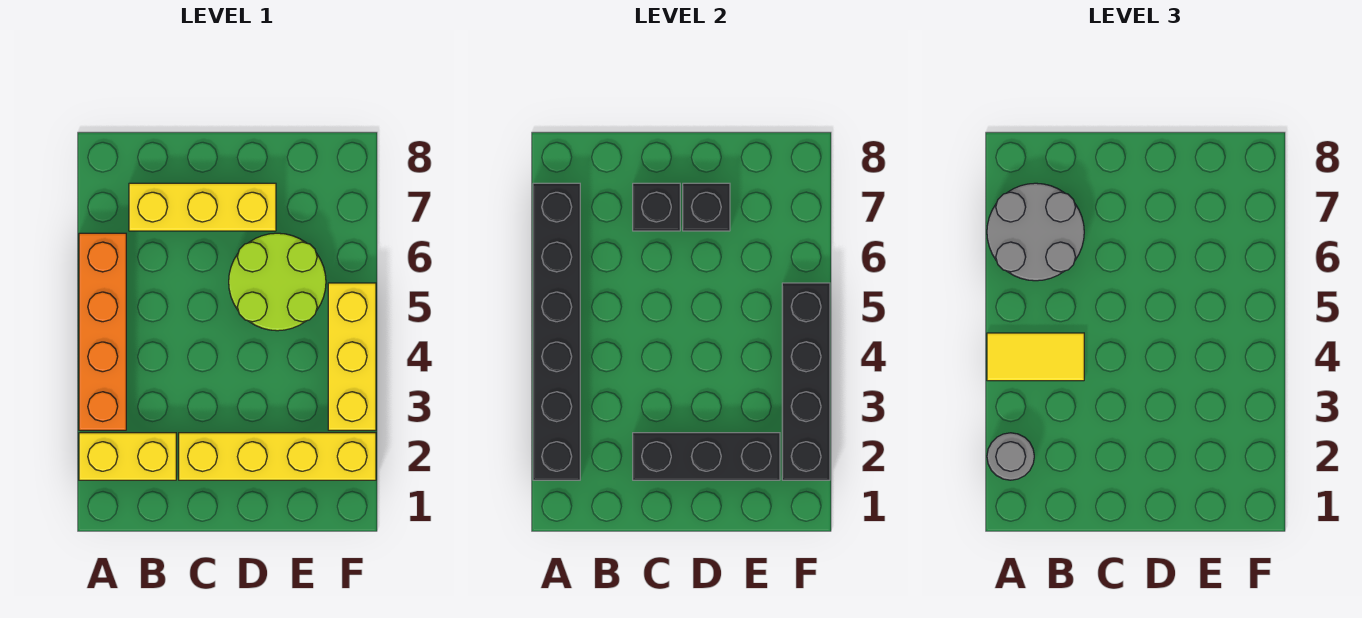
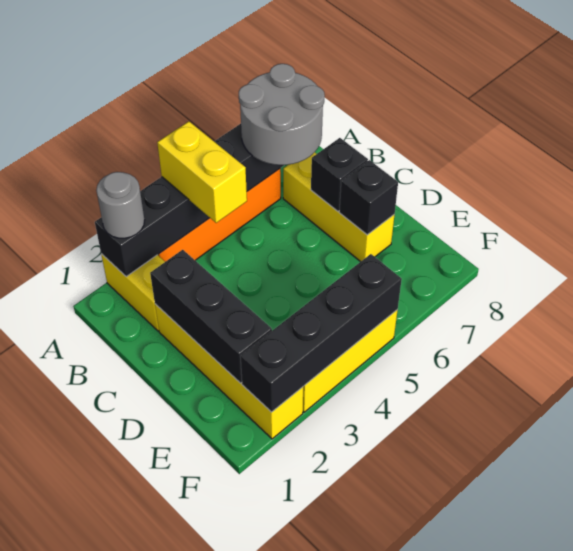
yellow tile A4:B4 level 3 -> yellow brick A4:B4 level 3
lime round brick D5:E6 level 1 -> none

